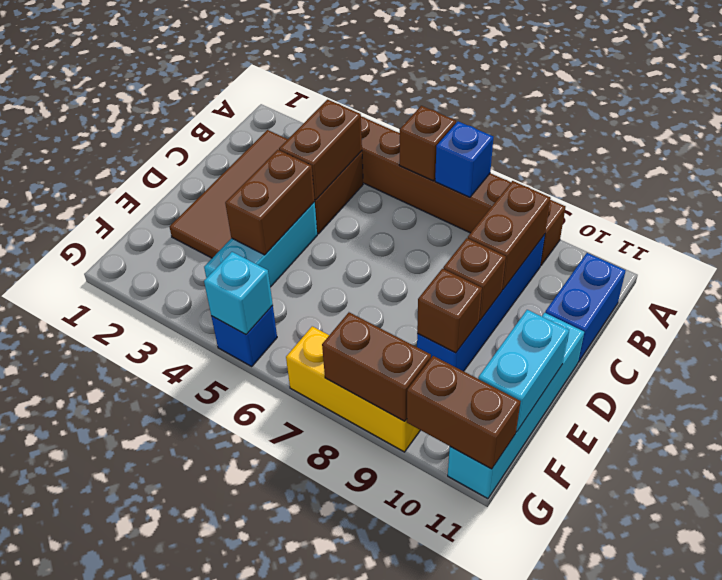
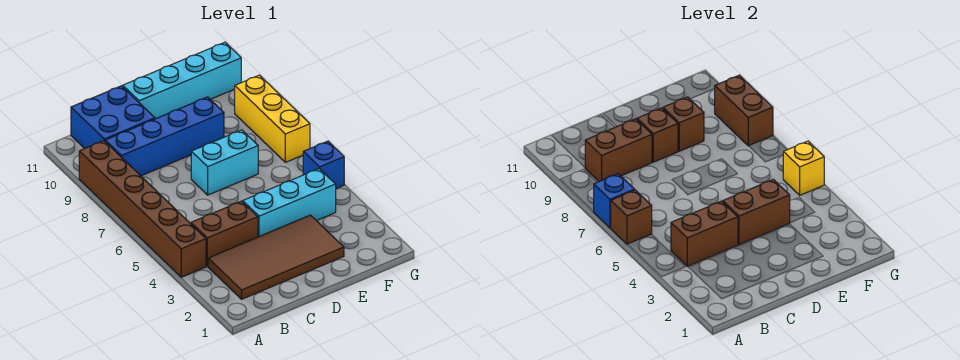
blue brick B11:C11 level 1 -> blue brick B10:C11 level 1
cyan brick E11:F11 level 2 -> cyan brick D7:E7 level 1
cyan brick G5 level 2 -> yellow brick G5 level 2
brown brick G10:G11 level 2 -> none

